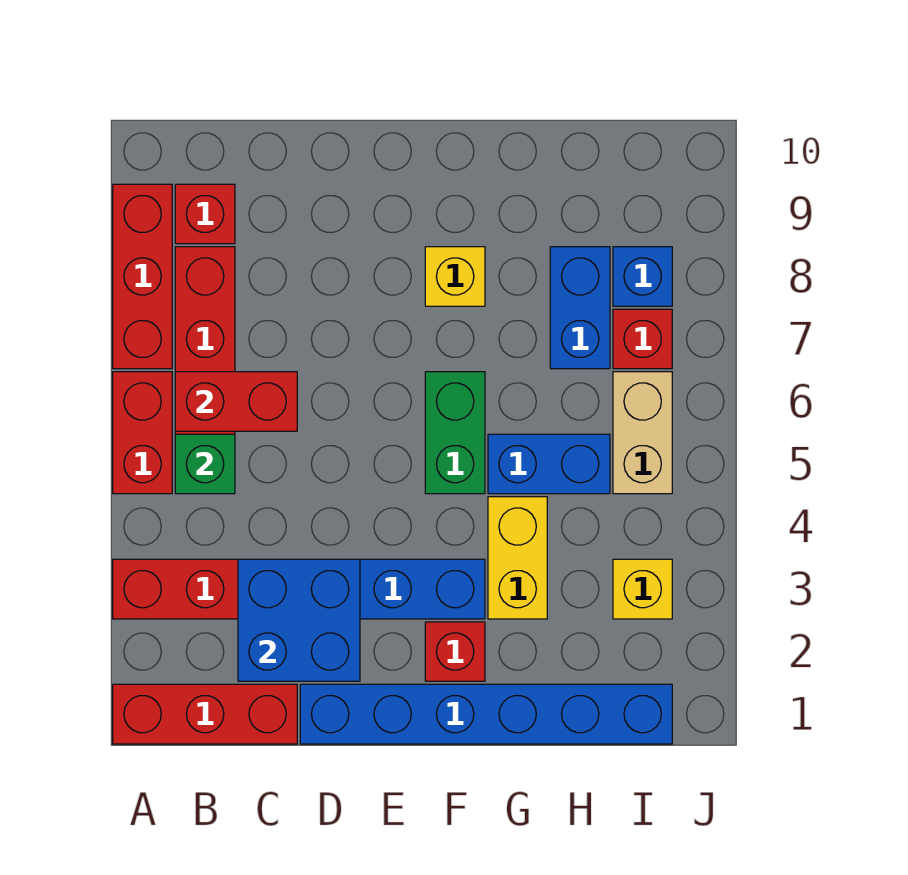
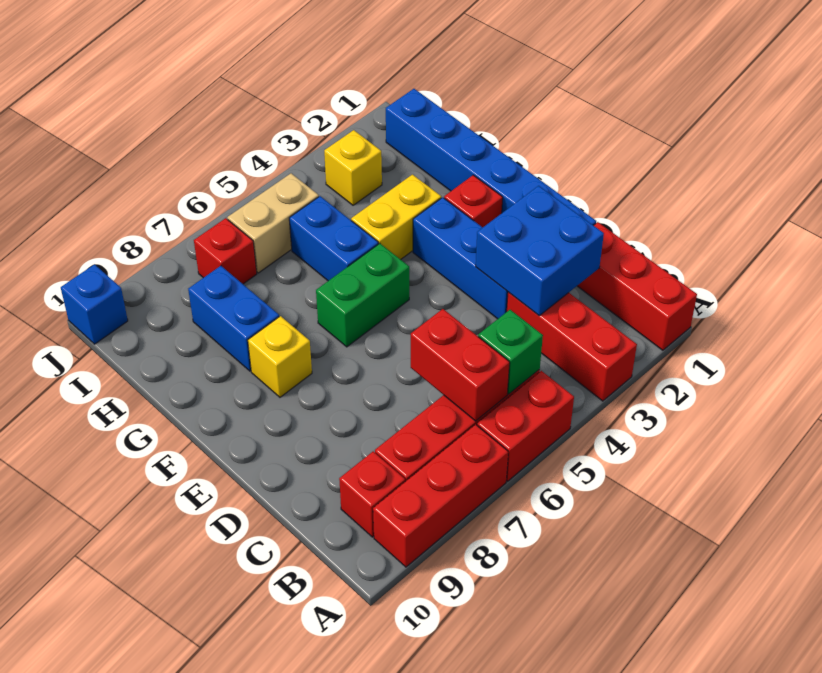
blue brick H7:H8 level 1 -> blue brick G8:H8 level 1
blue brick I8 level 1 -> blue brick J10 level 1

